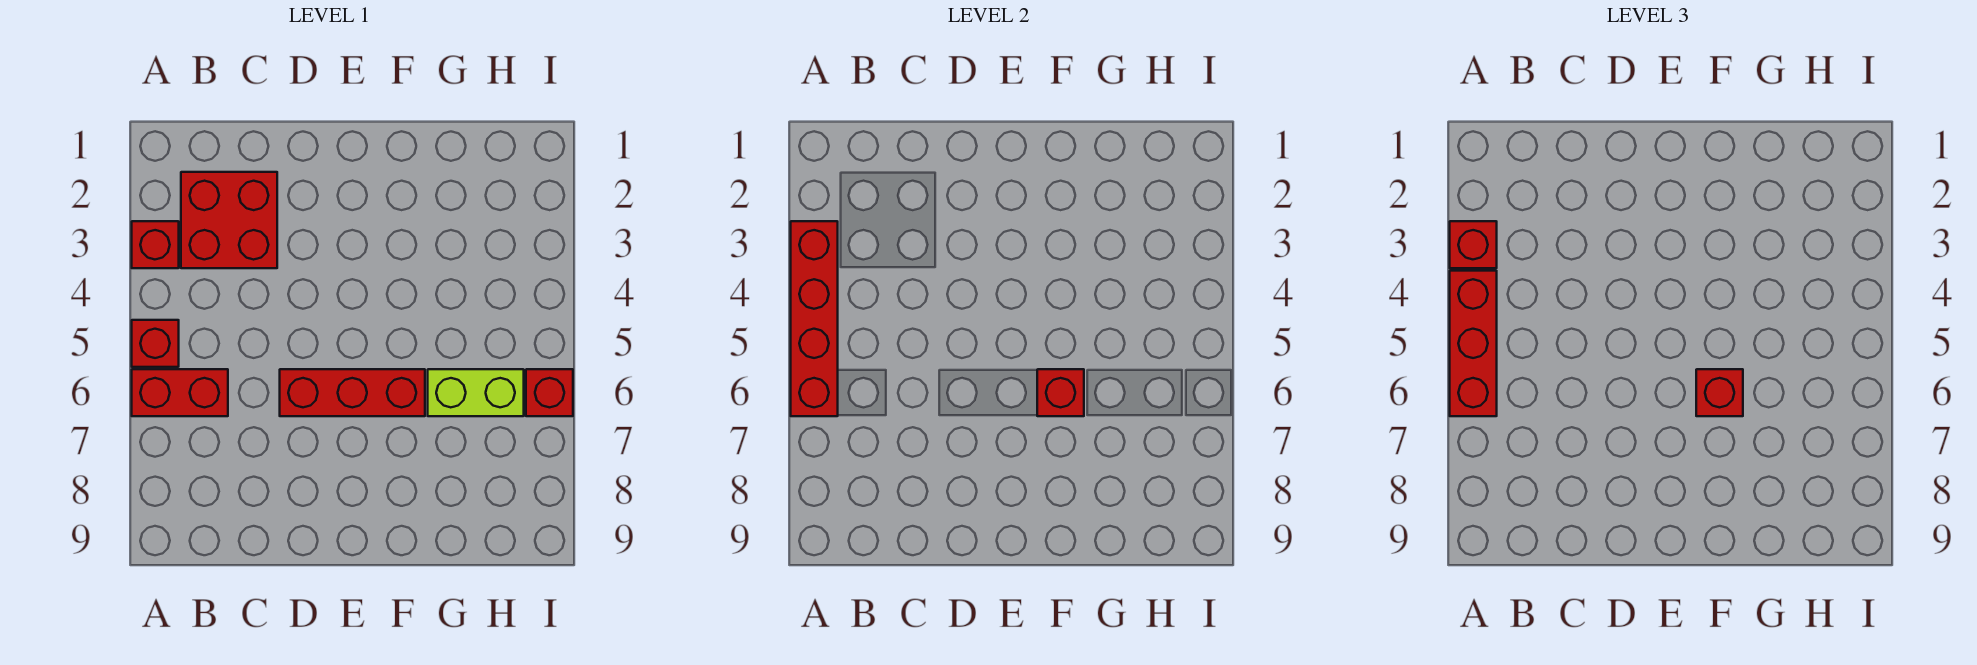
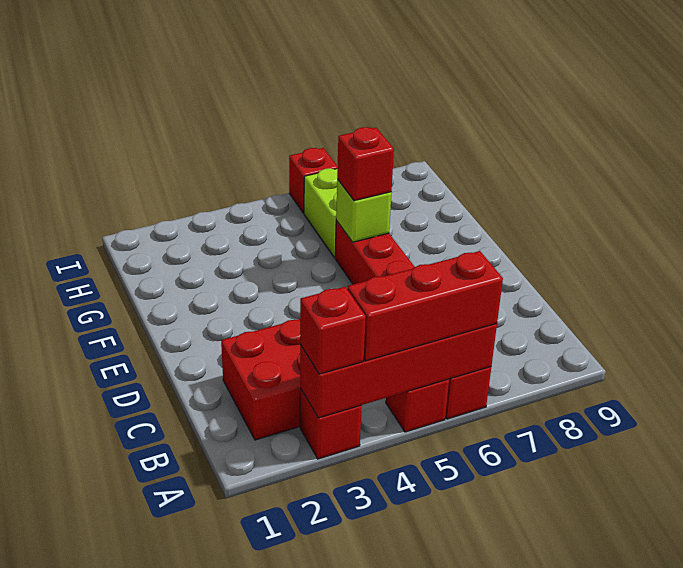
red brick F6 level 2 -> lime brick F6 level 2

